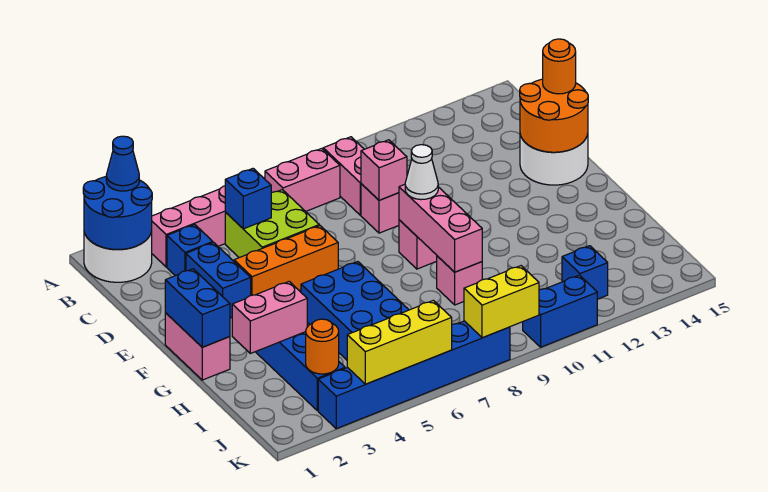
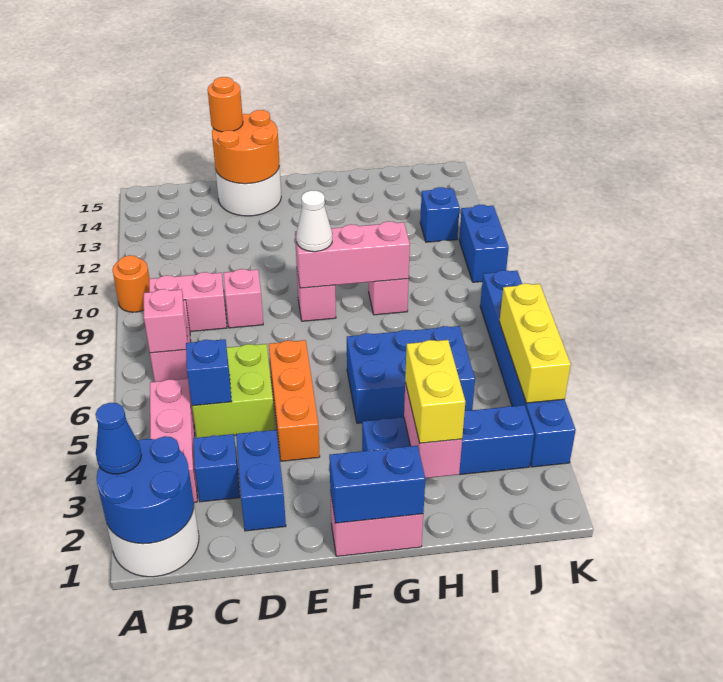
blue brick D3:E3 level 1 -> blue brick D2:D3 level 1
pink brick D9 level 2 -> pink brick B7 level 2
orange round brick J3 level 2 -> orange round brick A10 level 1
yellow brick K8:K9 level 2 -> yellow brick H2:H3 level 3

